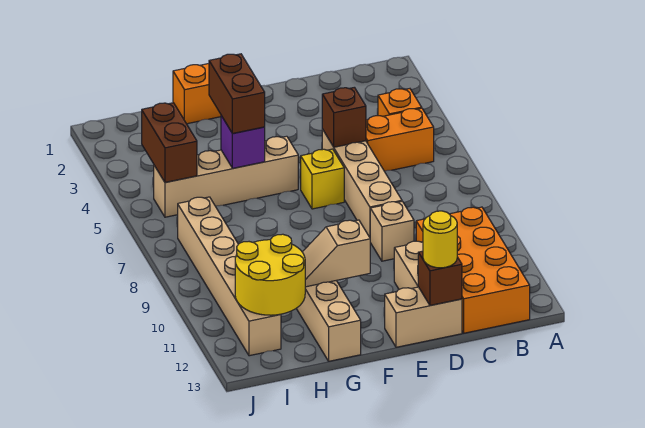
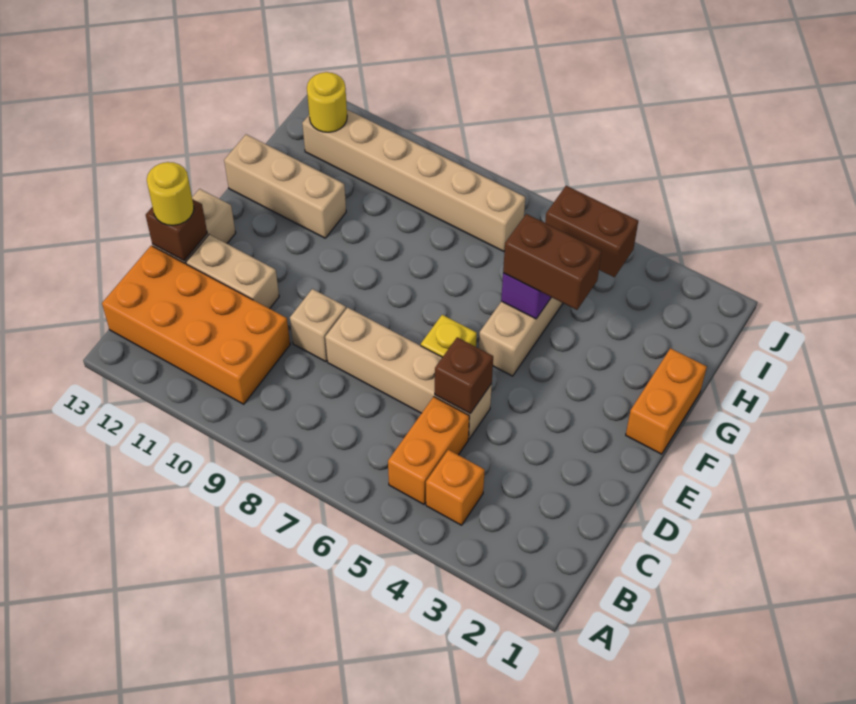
tan slope F11:G11 level 2 top F -> none
yellow round brick H11:I12 level 2 -> yellow round brick I12 level 2

